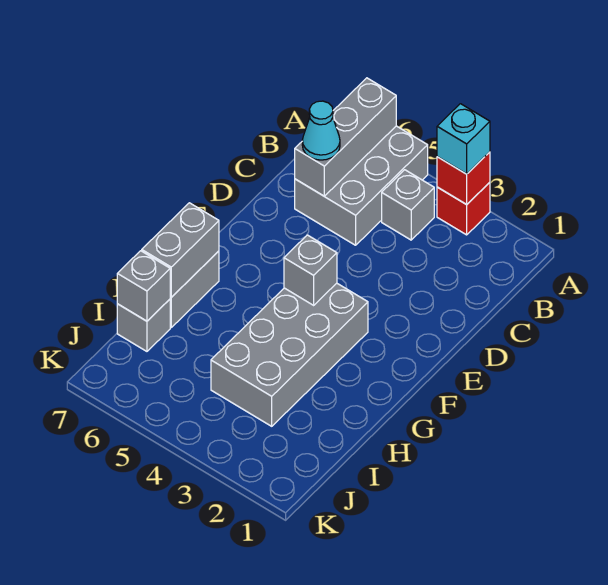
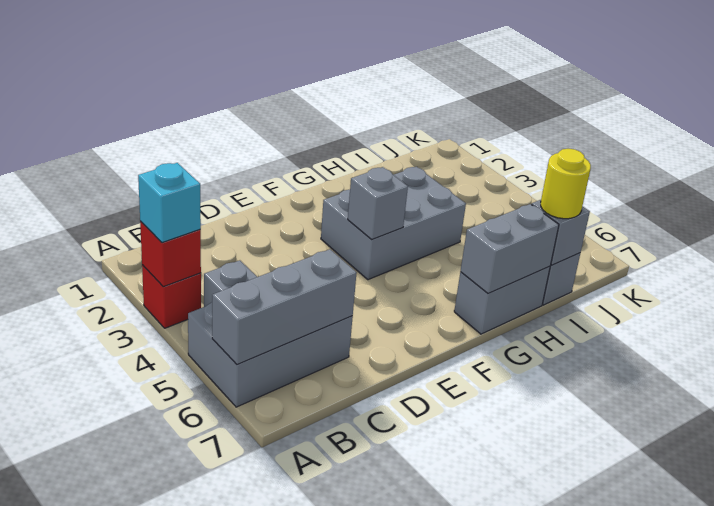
cyan cone C6 level 3 -> none
grey brick F3:I4 level 1 -> grey brick F3:H4 level 1
none -> yellow round brick I7 level 3

